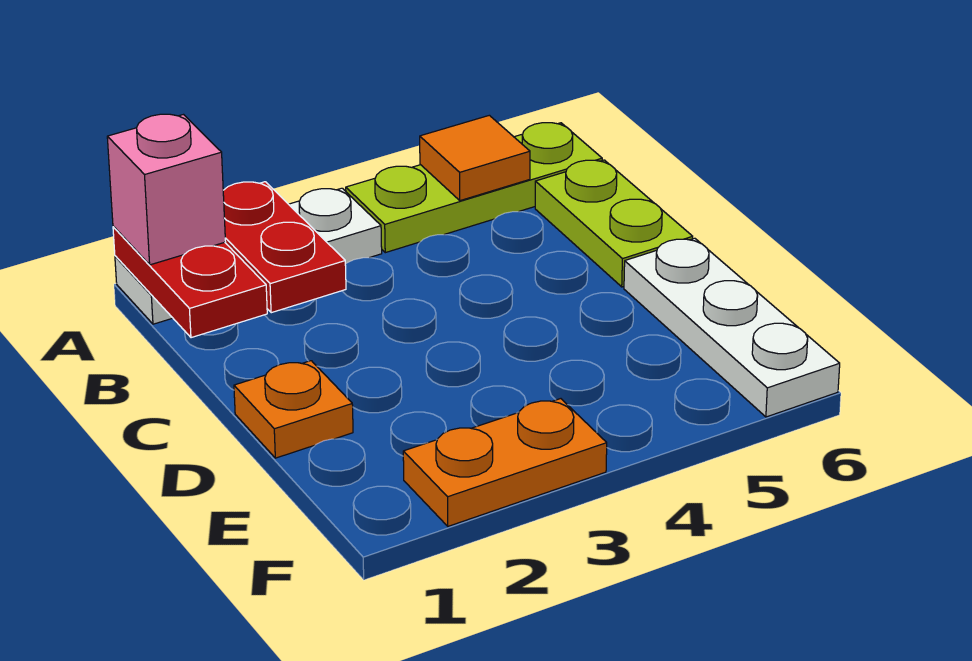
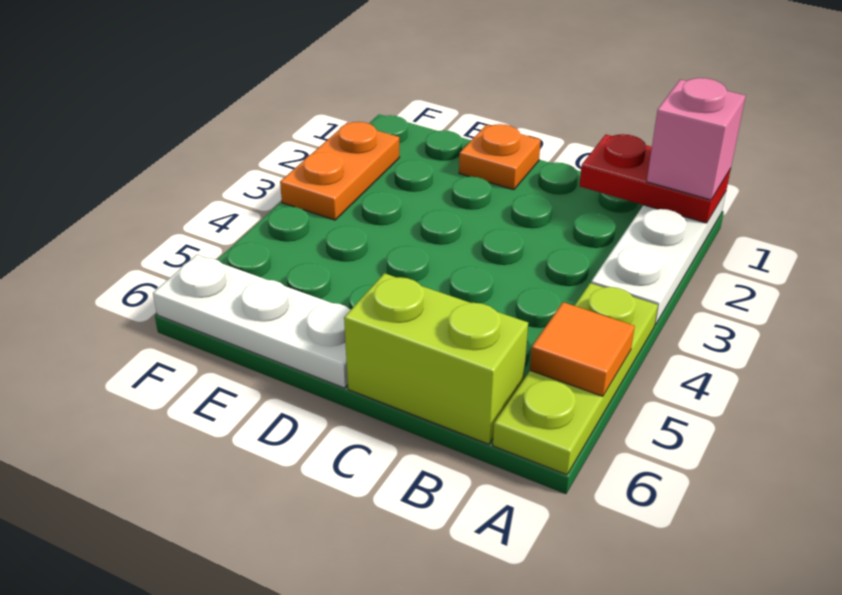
red plate A2:B2 level 2 -> none
lime plate B6:C6 level 1 -> lime brick B6:C6 level 1

